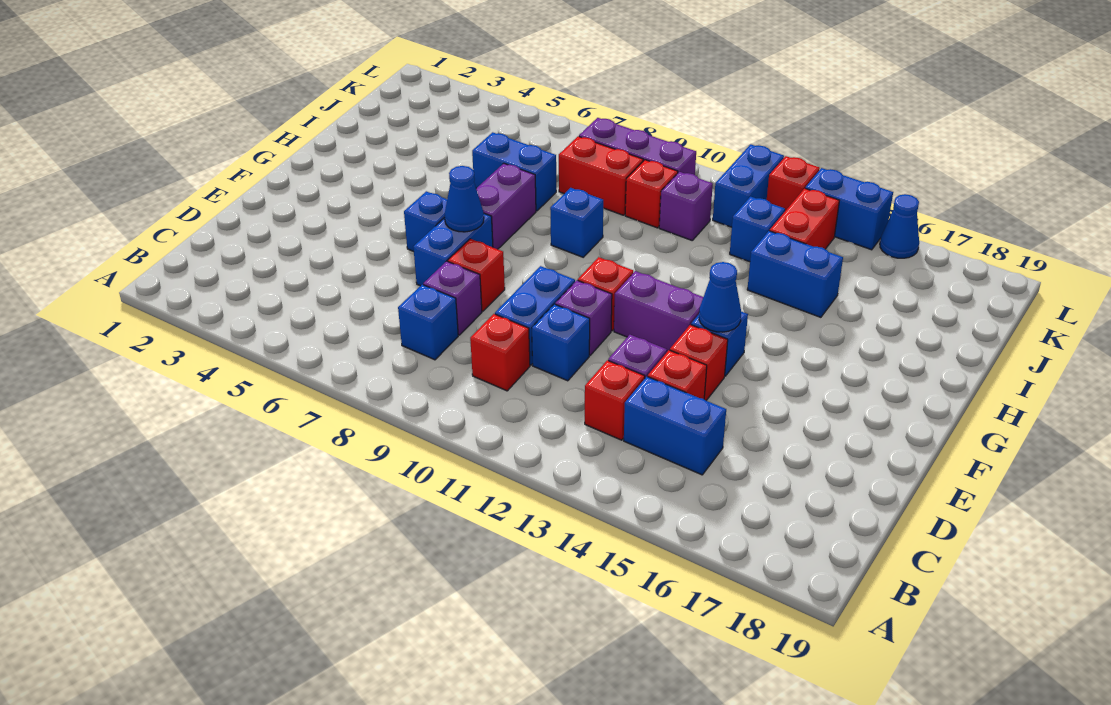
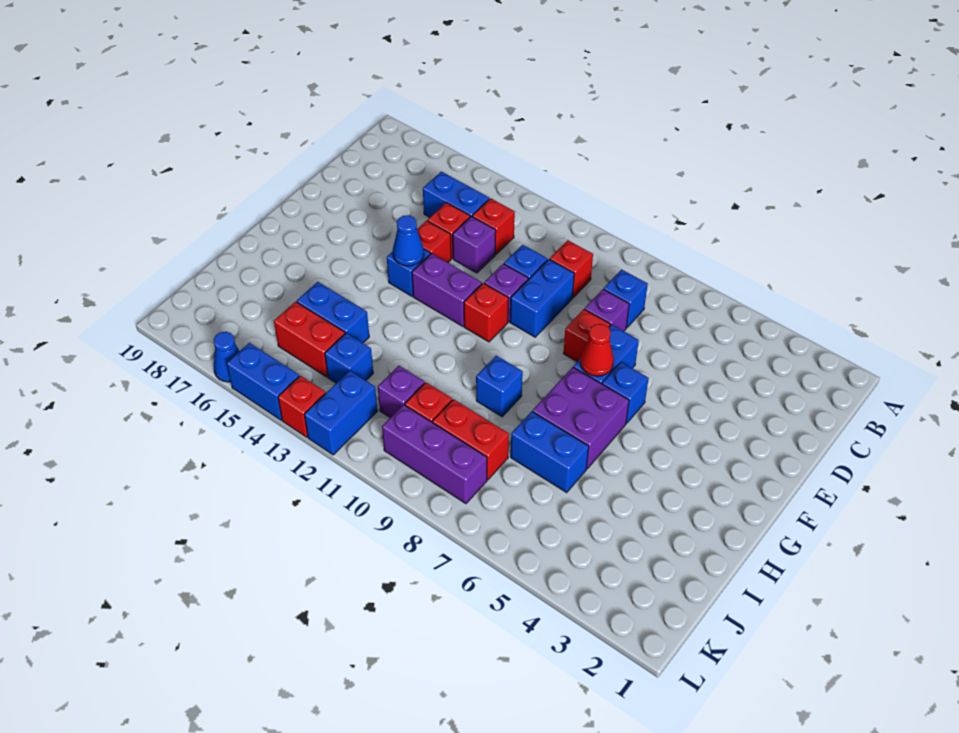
blue cone F7 level 2 -> red cone F7 level 2
purple brick G7:H7 level 1 -> purple brick G6:H7 level 1
red brick J14:K14 level 1 -> red brick J14:J15 level 1

